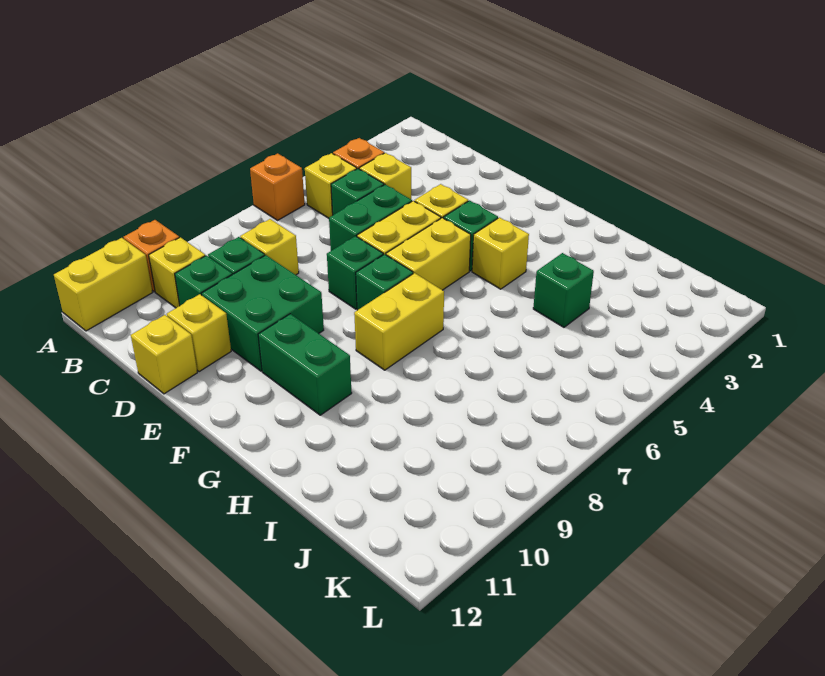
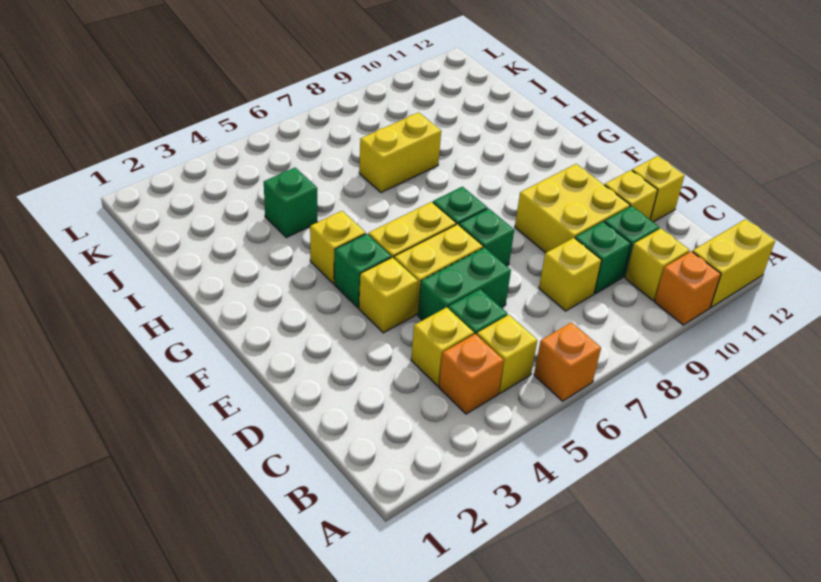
green brick D9:E10 level 1 -> yellow brick D9:E10 level 1
green brick F10:G10 level 1 -> none
yellow brick G7:G8 level 1 -> yellow brick I7:I8 level 1

